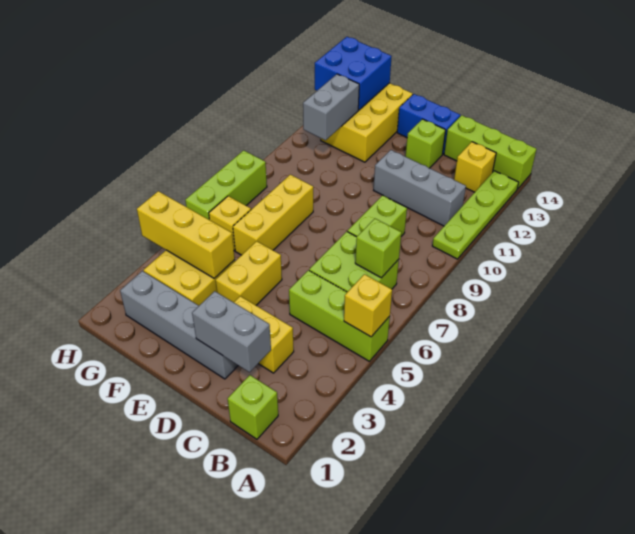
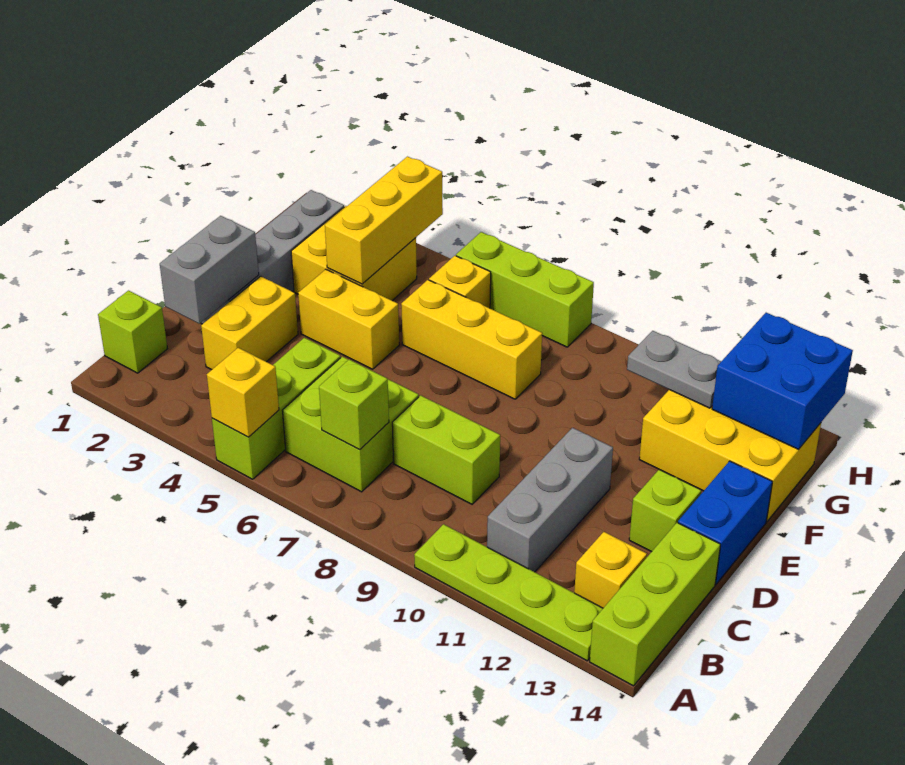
grey brick G11:G12 level 2 -> grey plate G11:G12 level 2

